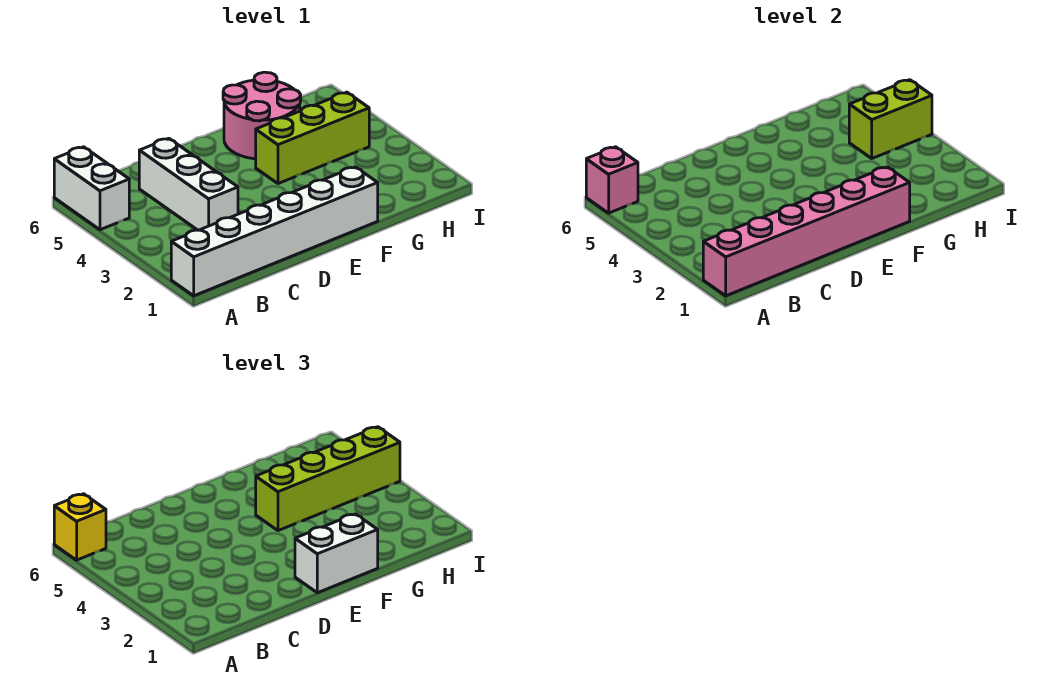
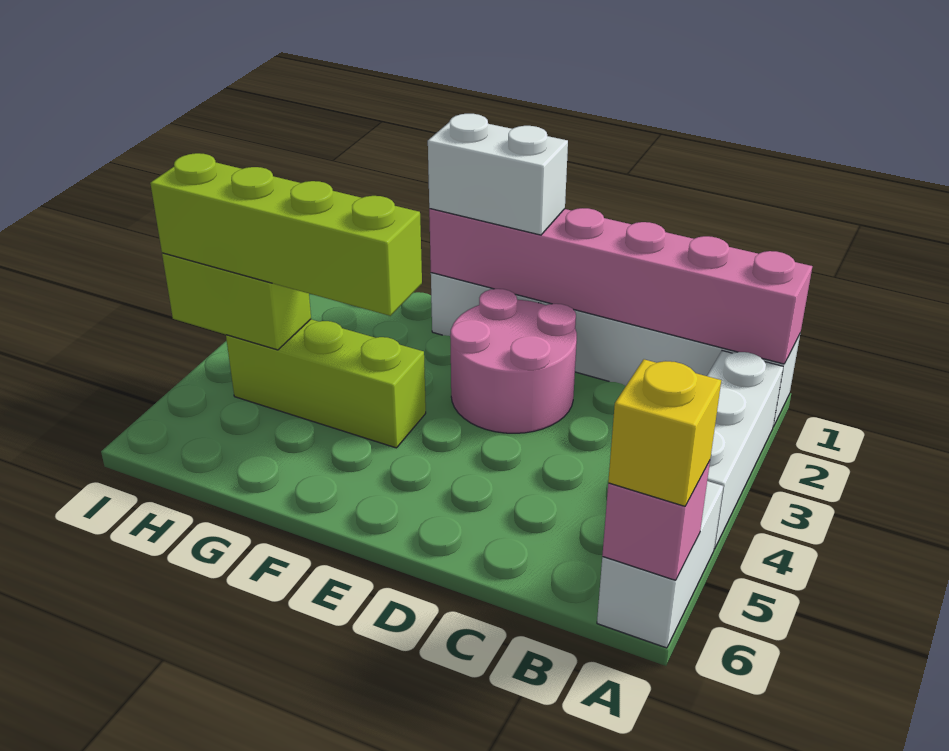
white brick C3:C5 level 1 -> white brick A2:A4 level 1
pink round brick F5:G6 level 1 -> pink round brick D2:E3 level 1

